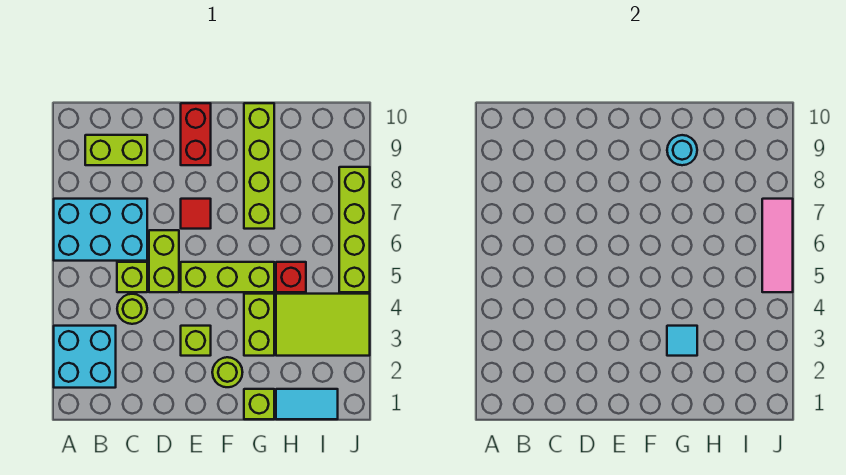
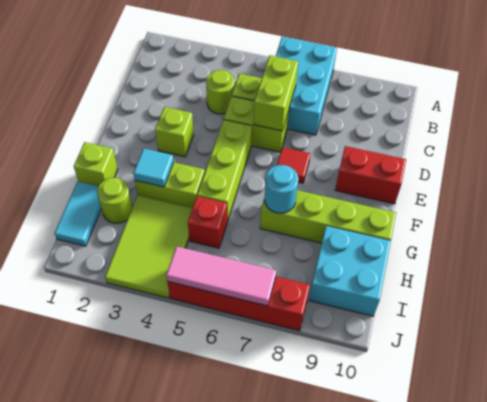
cyan brick A2:B3 level 1 -> cyan brick H9:I10 level 1
lime brick B9:C9 level 1 -> lime brick C6:D6 level 2
lime round brick F2 level 1 -> lime round brick H2 level 1
cyan round brick G9 level 2 -> cyan round brick G7 level 2
lime brick J5:J8 level 1 -> red brick J5:J8 level 1

